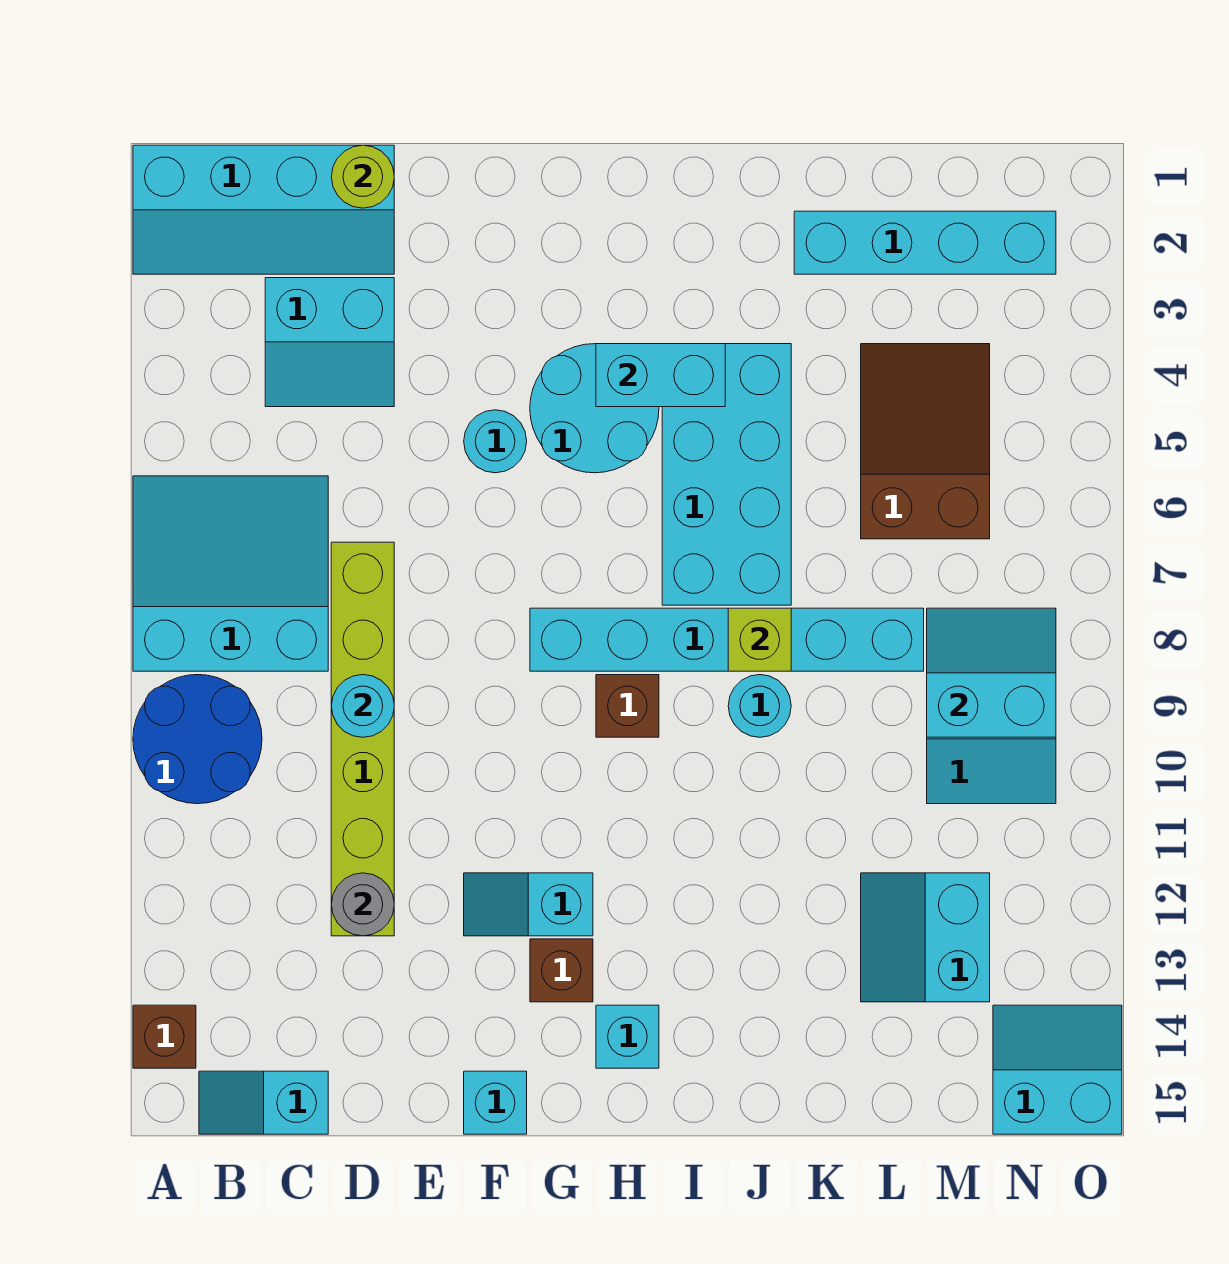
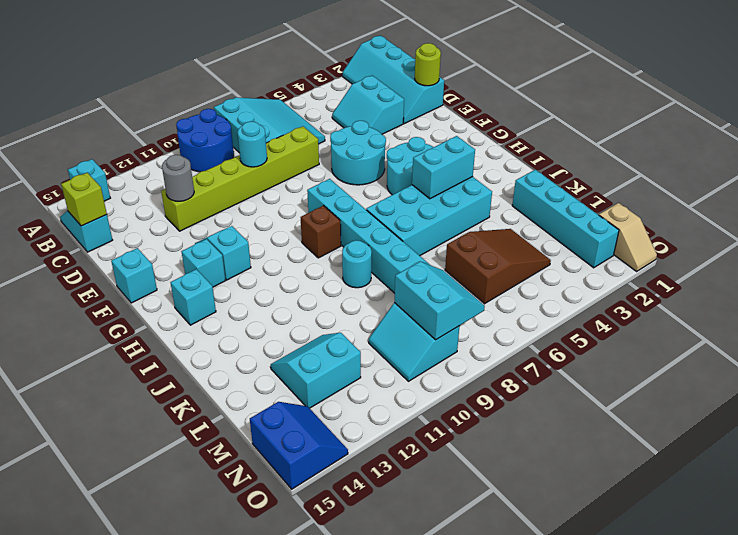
brown brick A14 level 1 -> cyan brick A14 level 1
cyan round brick F5 level 1 -> cyan round brick E5:F6 level 1
brown brick G13 level 1 -> cyan brick G13 level 1
cyan brick H4:I4 level 2 -> cyan brick I4:I5 level 2
lime brick J8 level 2 -> lime brick C15 level 2
none -> tan slope N1:O1 level 1 top N
cyan slope N14:O15 level 1 top 15 -> blue slope N14:O15 level 1 top 15

